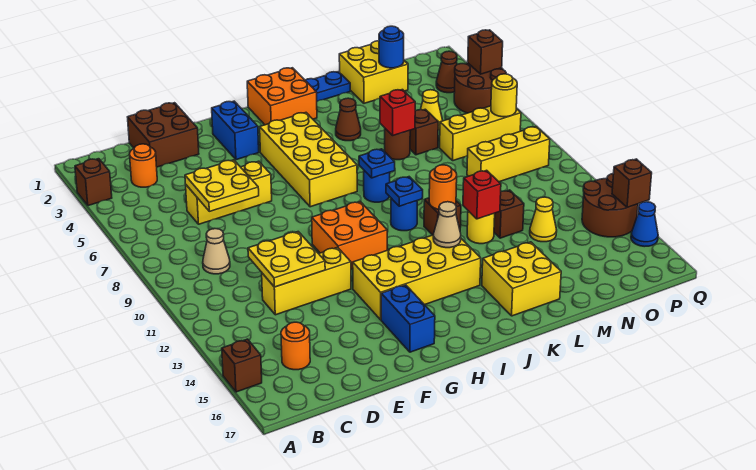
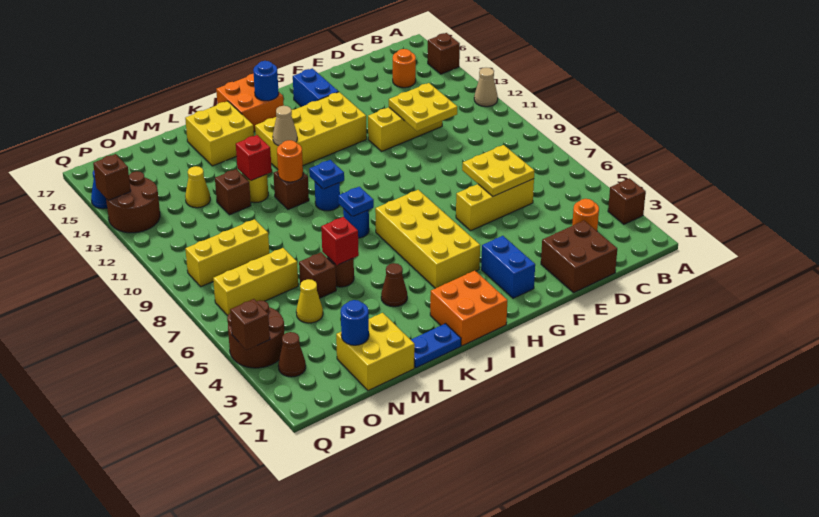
tan cone C9 level 1 -> tan cone A12 level 1
orange brick G10:H11 level 1 -> orange brick I16:J17 level 1
none -> blue round brick I16 level 2
yellow round brick P7 level 2 -> none

